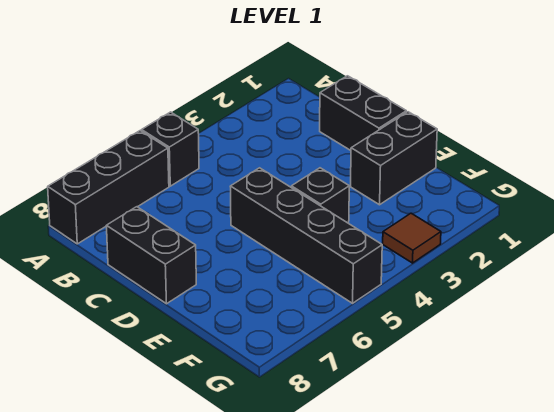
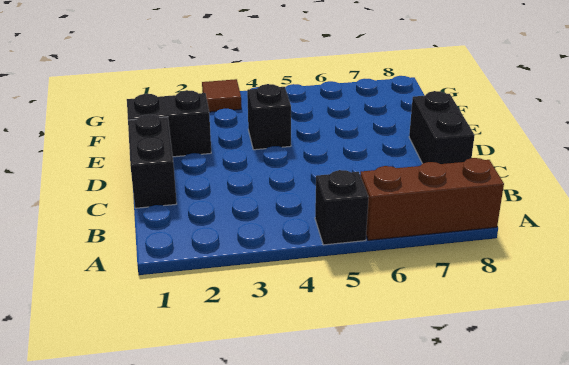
black brick A6:A8 level 1 -> brown brick A6:A8 level 1
black brick D5:G5 level 1 -> none

